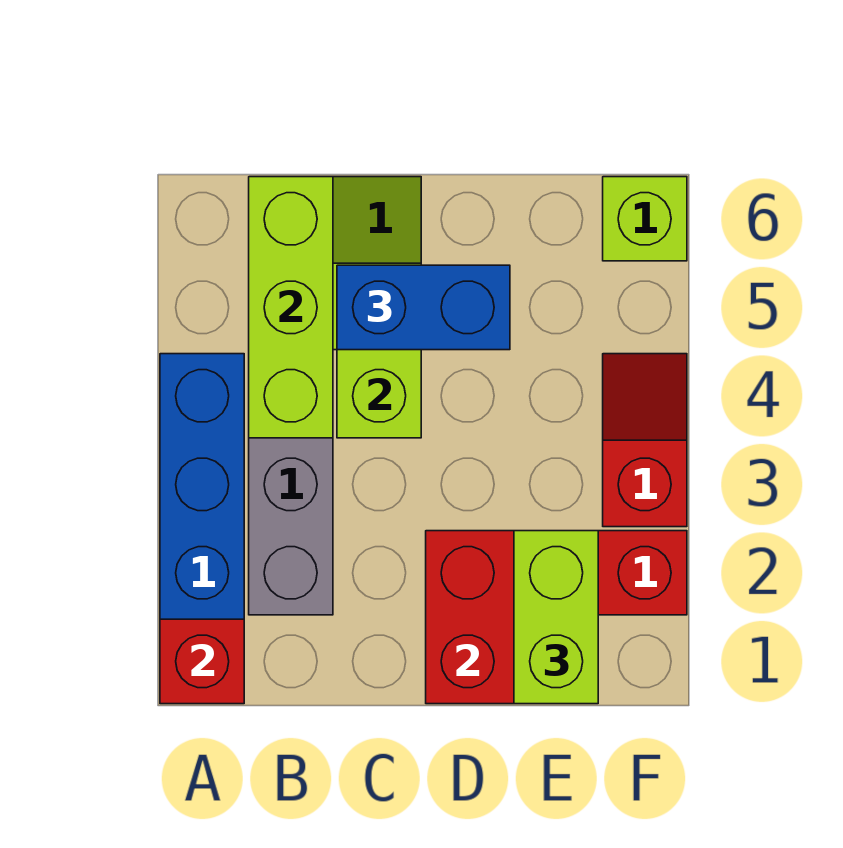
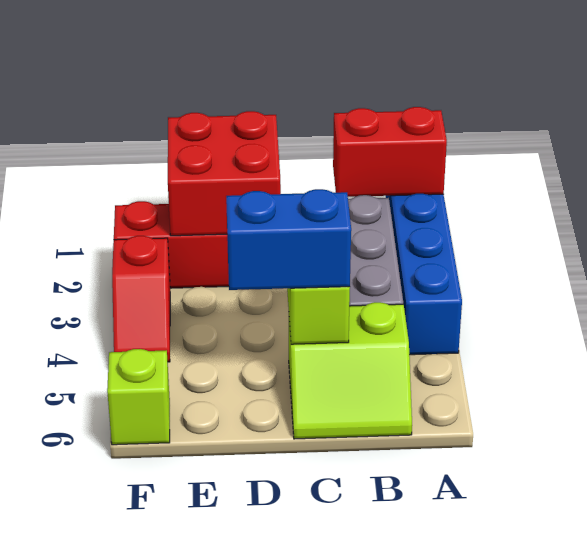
red brick A1 level 2 -> red brick A1:B1 level 2
lime brick B4:B6 level 2 -> none
lime brick E1:E2 level 3 -> none

